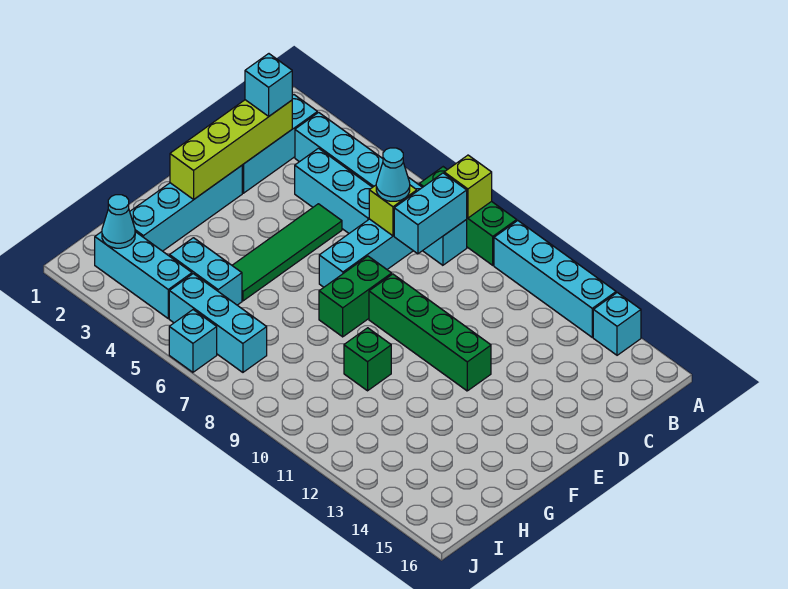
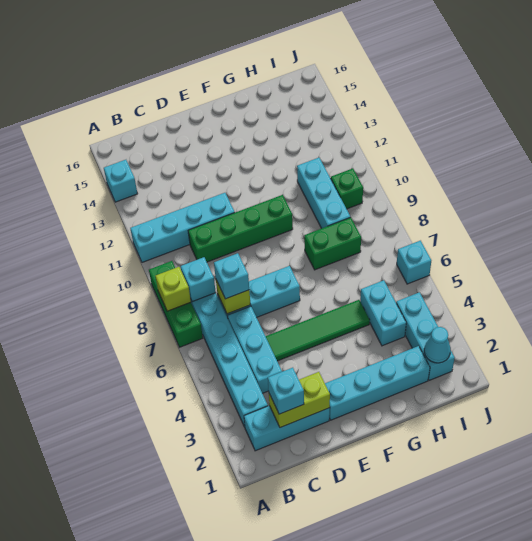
cyan brick A10:A13 level 1 -> cyan brick A11:D11 level 1
cyan brick B8:C8 level 2 -> cyan brick B8 level 2
lime brick C2:F2 level 2 -> lime brick C2:D2 level 2
cyan cone C7 level 3 -> cyan brick C7 level 3
green brick E8:F8 level 1 -> green brick G8:H8 level 1
green brick E9:E12 level 1 -> green brick C10:F10 level 1
green brick G10 level 1 -> green brick I10 level 1
cyan brick I5:I7 level 1 -> cyan brick H9:H11 level 1

